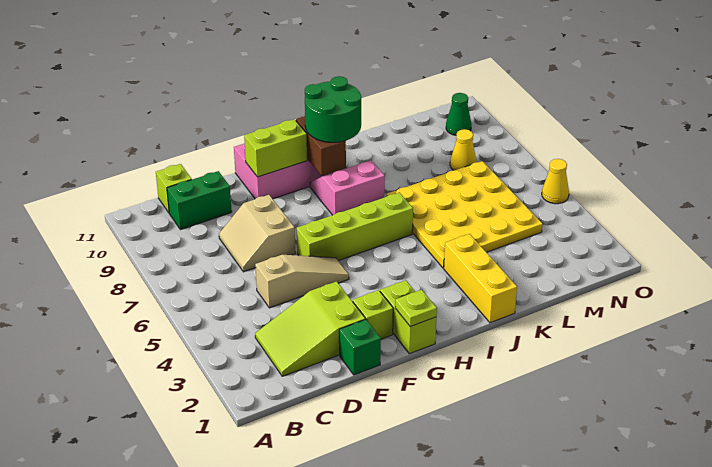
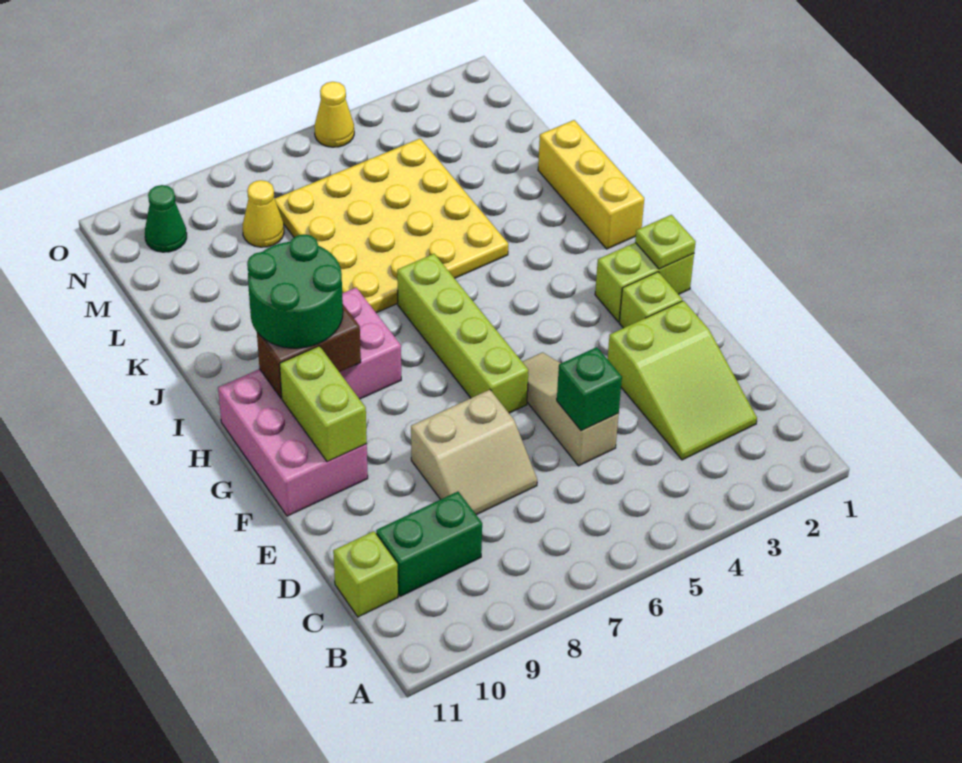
green brick C10:D10 level 1 -> green brick C9:C10 level 1
green brick E1 level 1 -> green brick D5 level 2
yellow brick J1:J3 level 1 -> yellow brick I1:K1 level 1

